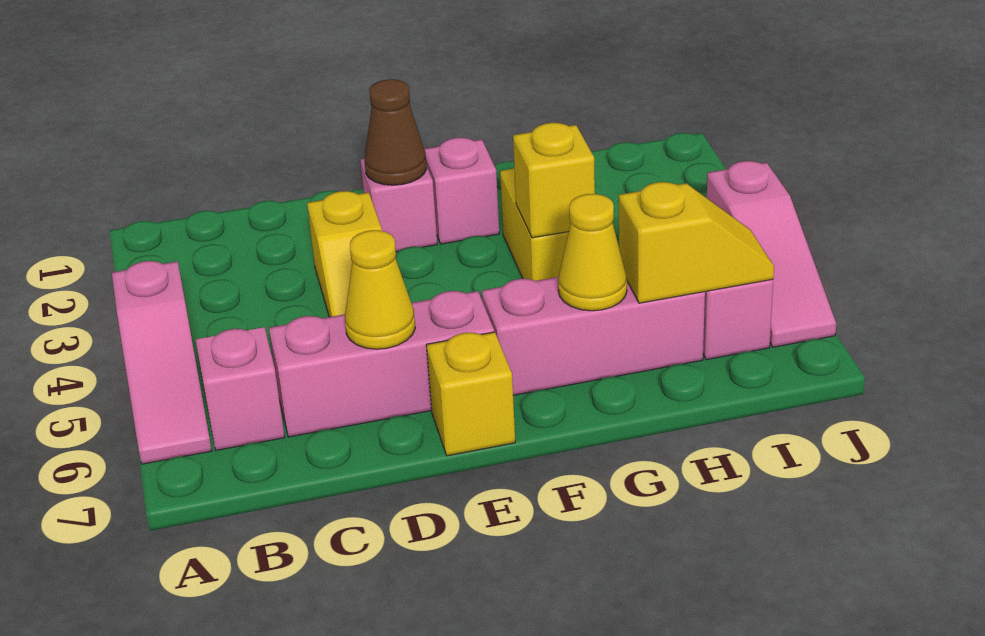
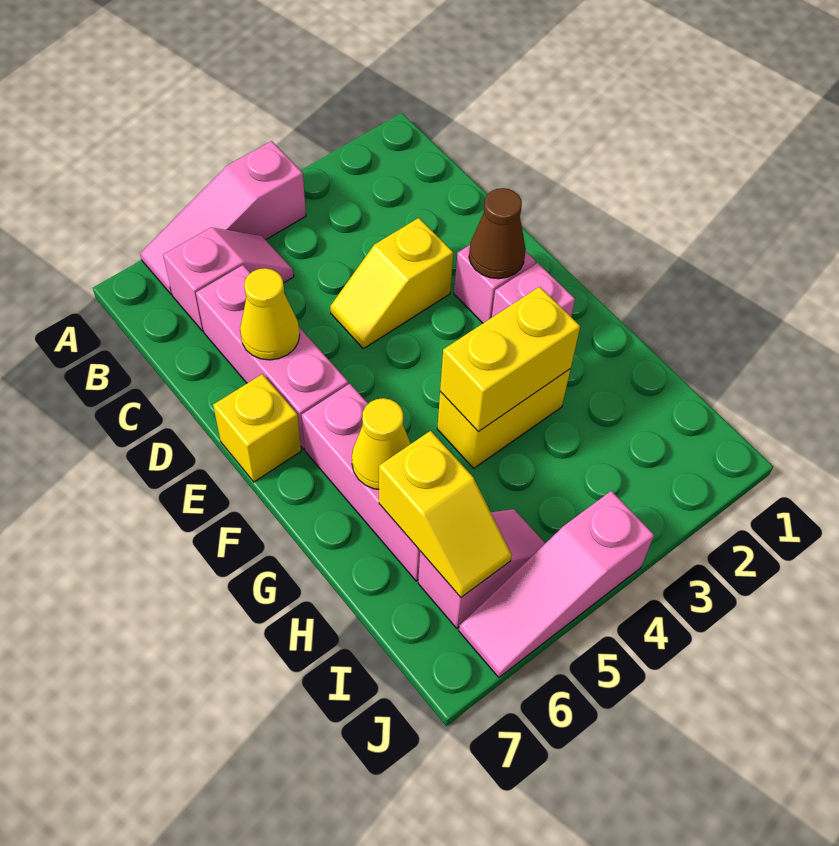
yellow brick G4 level 2 -> yellow brick G3:G4 level 2

